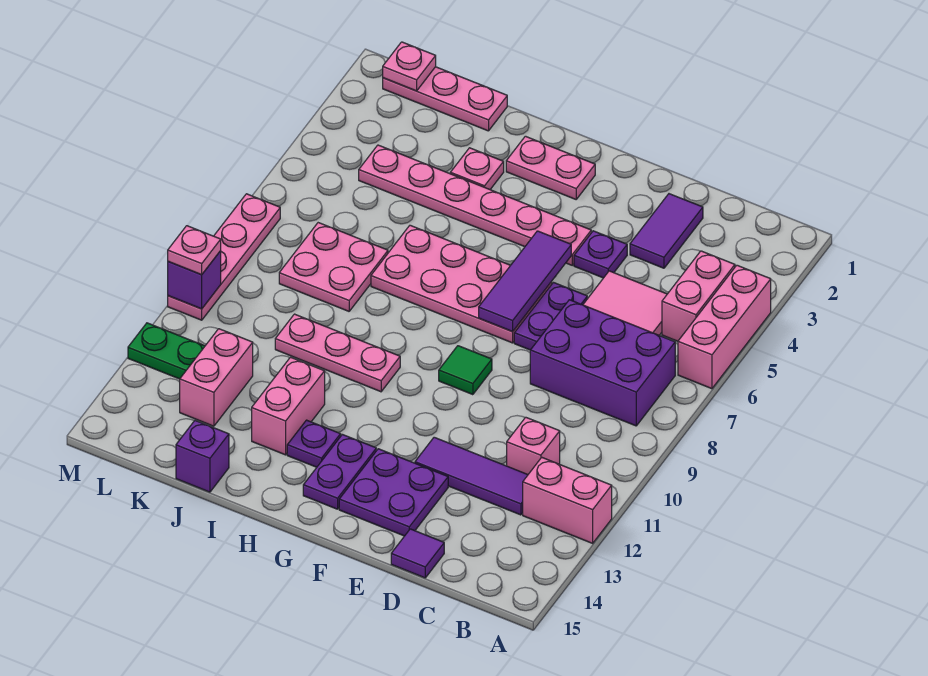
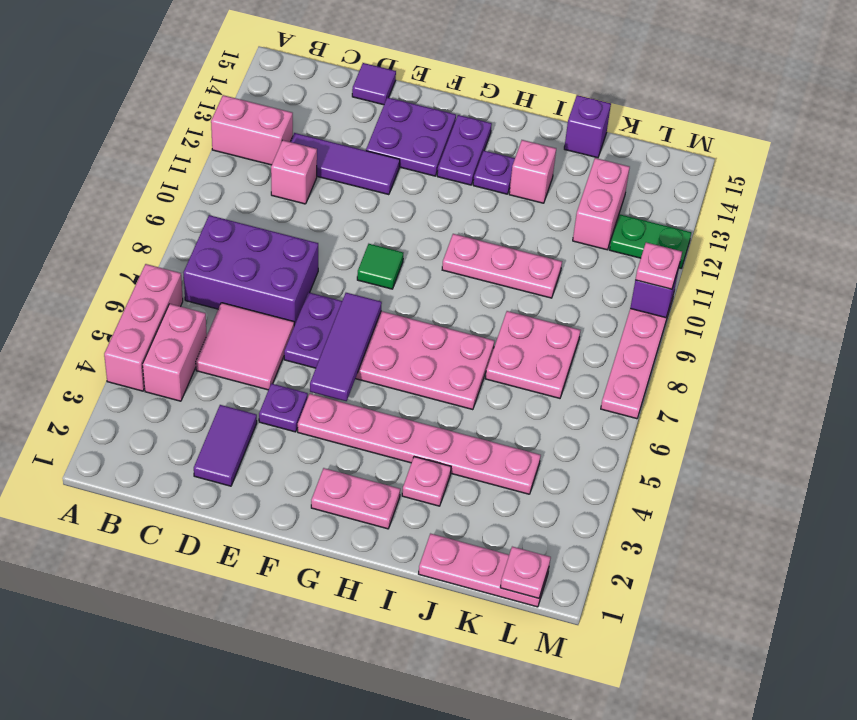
pink brick I12:I13 level 1 -> pink brick I13 level 1

